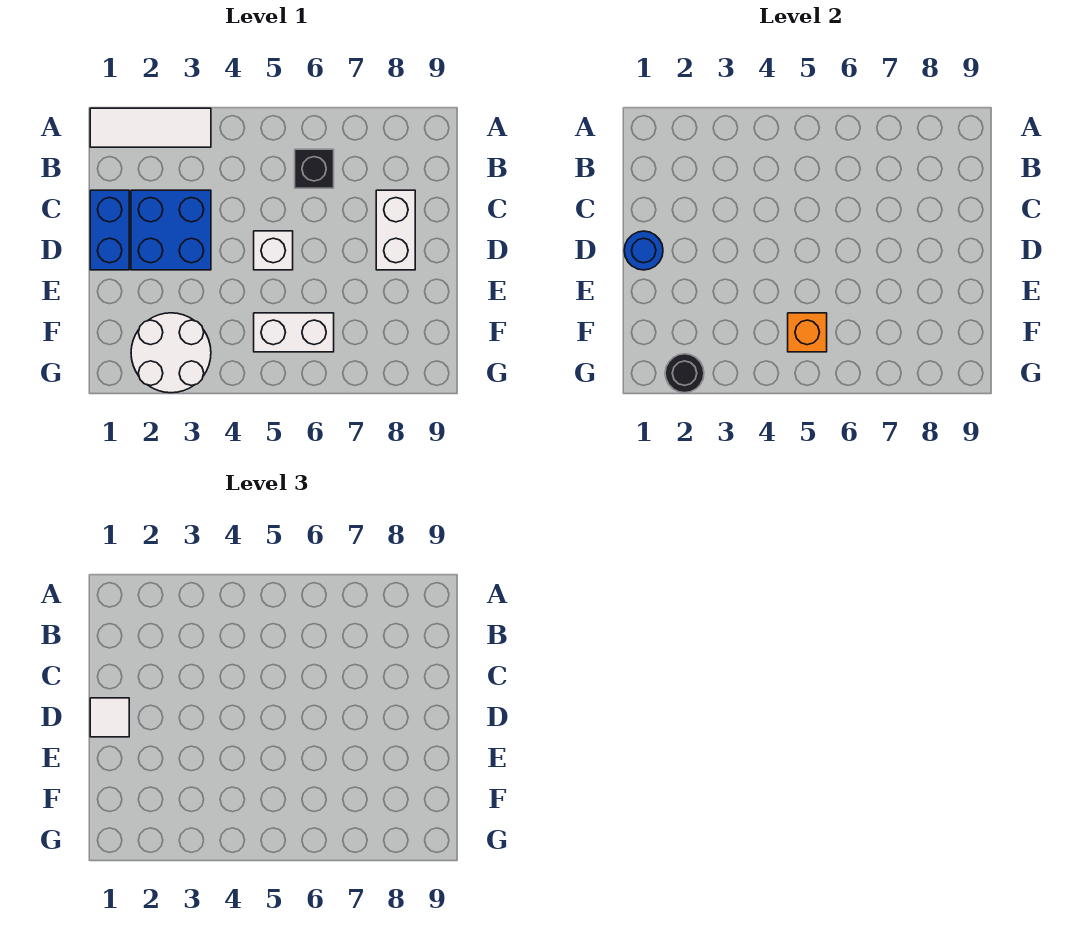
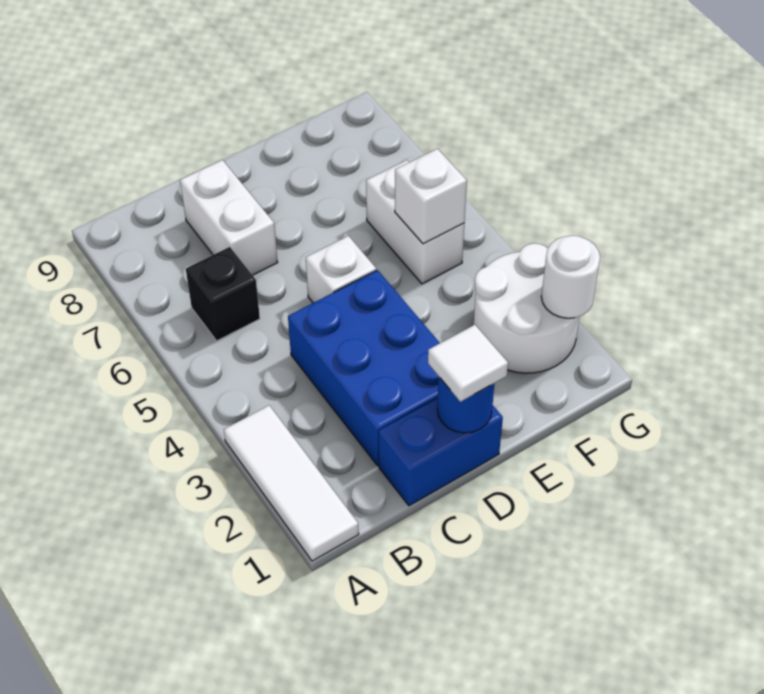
blue brick C2:D3 level 1 -> blue brick C2:D4 level 1
white brick C8:D8 level 1 -> white brick C7:C8 level 1
orange brick F5 level 2 -> white brick F5 level 2
black round brick G2 level 2 -> white round brick G2 level 2

